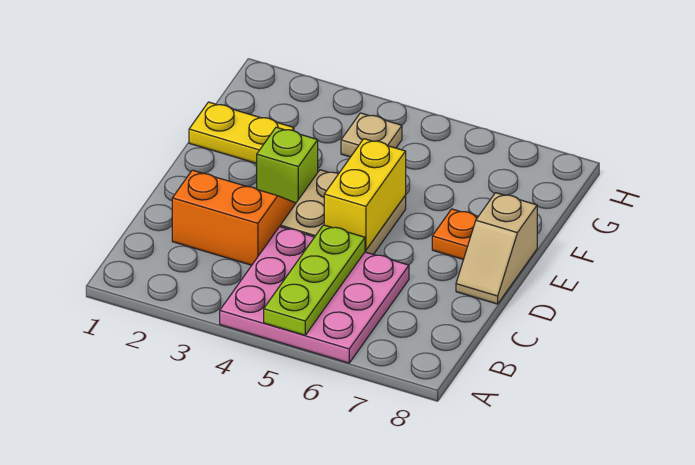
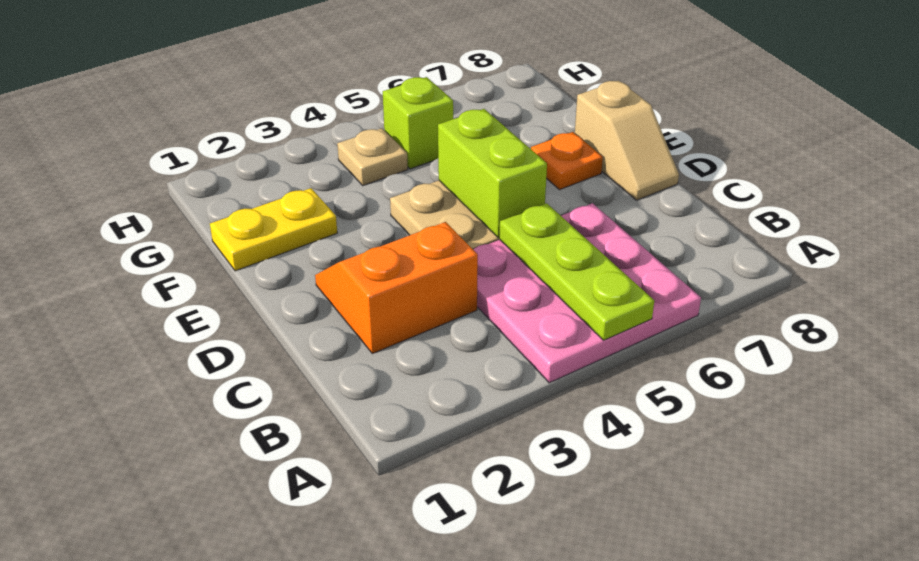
yellow brick D5:E5 level 2 -> lime brick D5:E5 level 2
lime brick E3 level 1 -> lime brick G5 level 1

